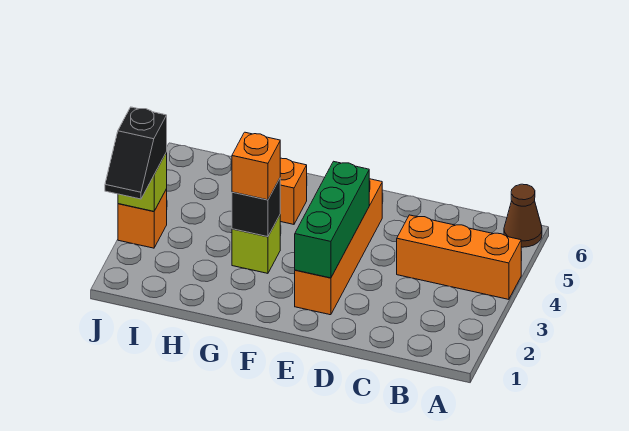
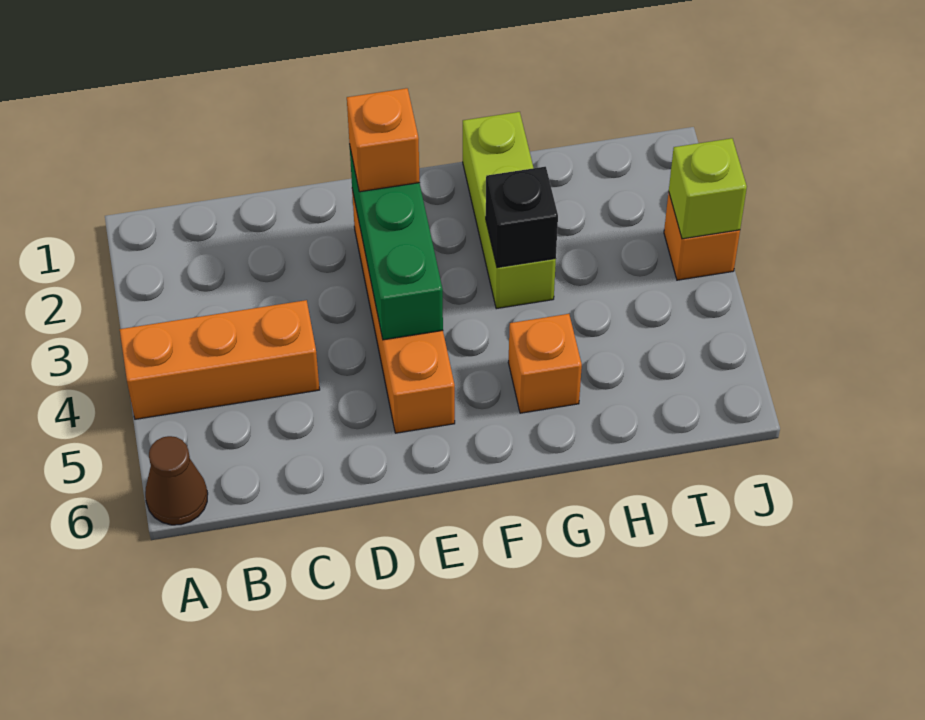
lime brick G3 level 1 -> lime brick G1:G3 level 1
orange brick G3 level 3 -> orange brick E2 level 3
black slope J2:J3 level 3 top 3 -> none

